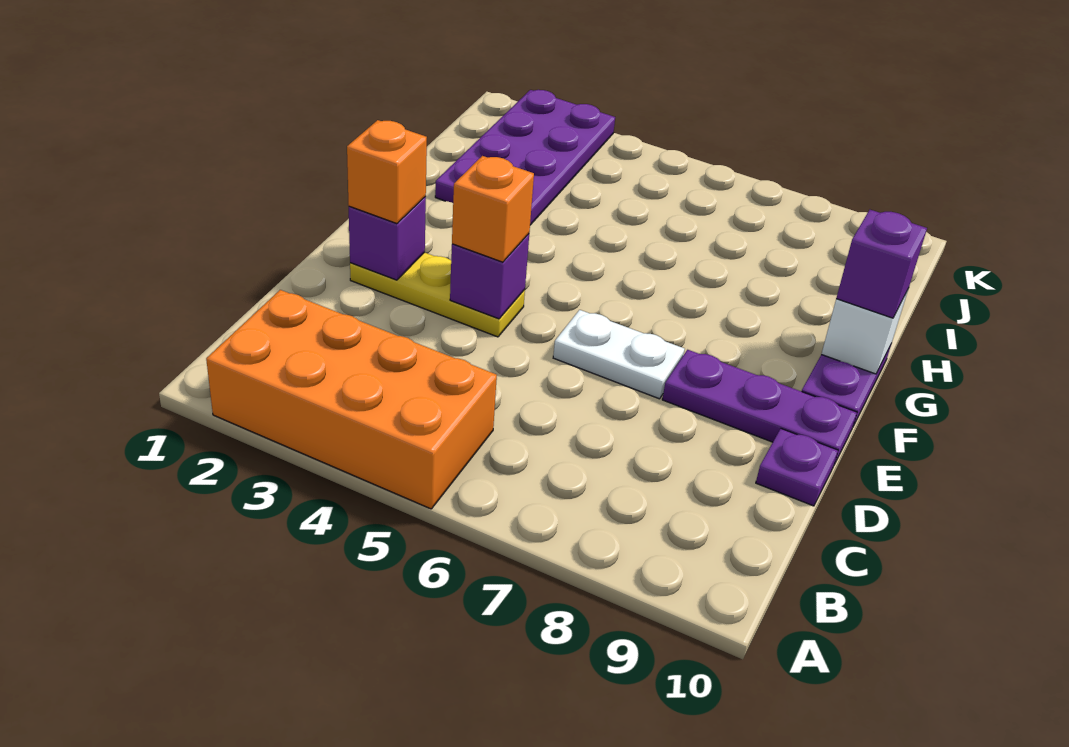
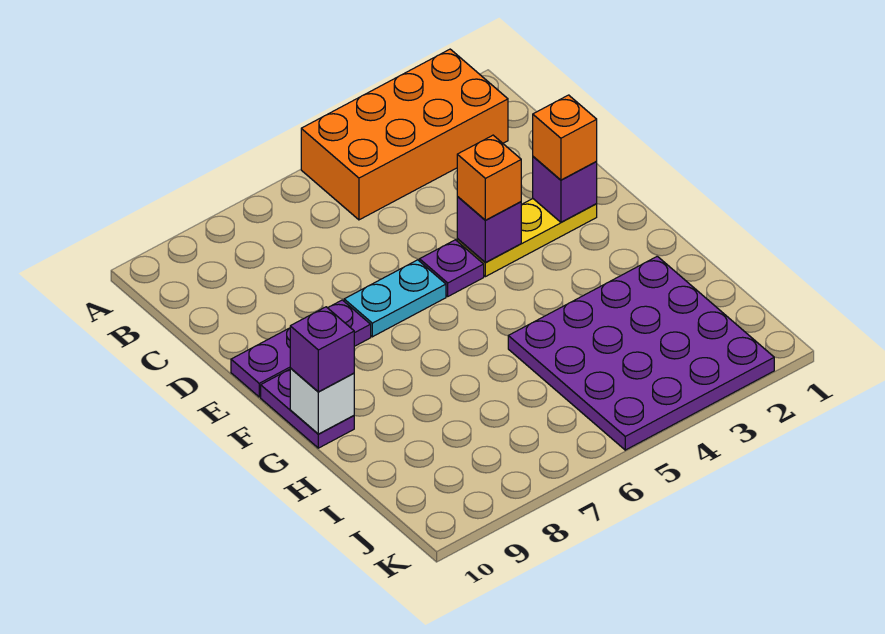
purple plate D10 level 1 -> purple plate E5 level 1
white plate E6:E7 level 1 -> cyan plate E6:E7 level 1
purple plate H2:K3 level 1 -> purple plate H2:K5 level 1

